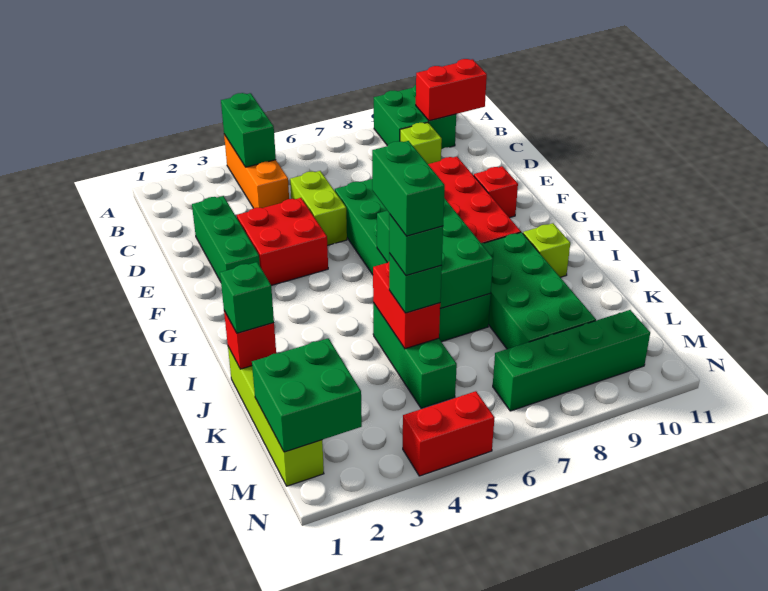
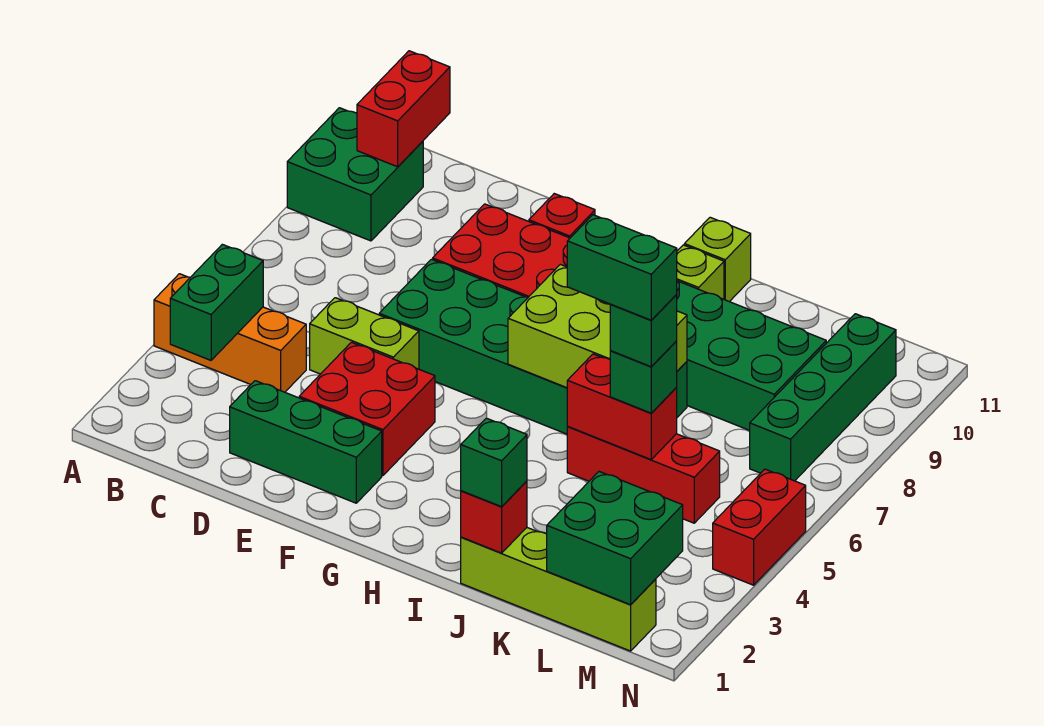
green brick A4:B4 level 2 -> green brick B3:B4 level 2
lime brick C9 level 1 -> lime brick I11 level 1
green brick H6:J7 level 2 -> lime brick H6:J7 level 2
green brick J5:L5 level 1 -> red brick J5:L5 level 1

